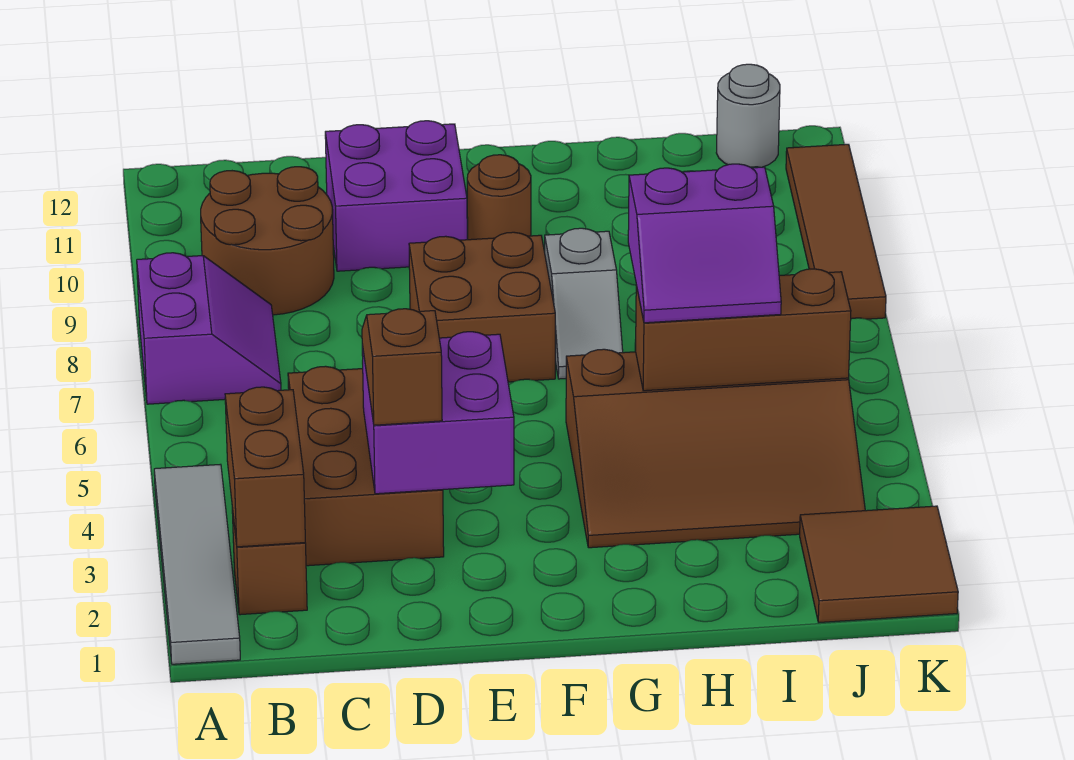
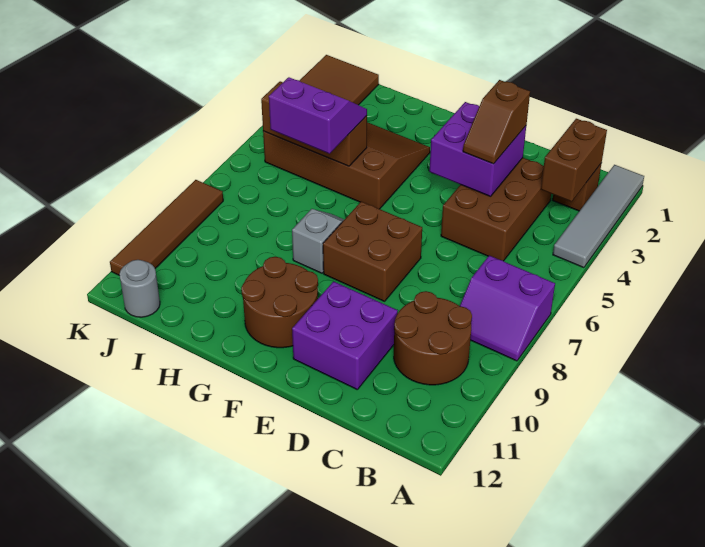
purple slope A7:B8 level 1 top A -> purple slope A7:B8 level 1 top 7
brown round brick F10 level 1 -> brown round brick F10:G11 level 1

